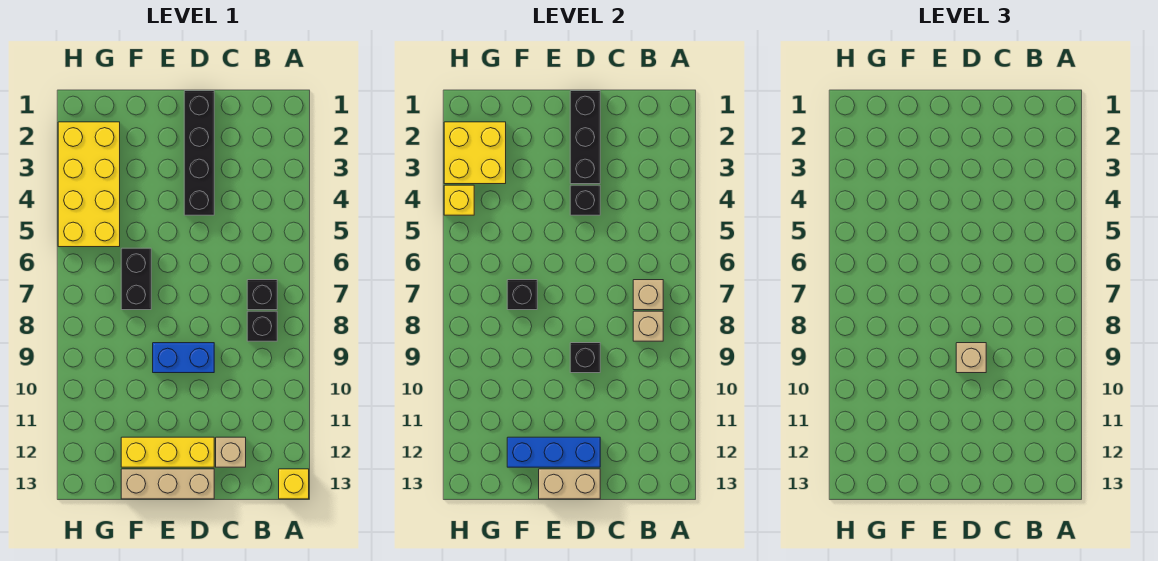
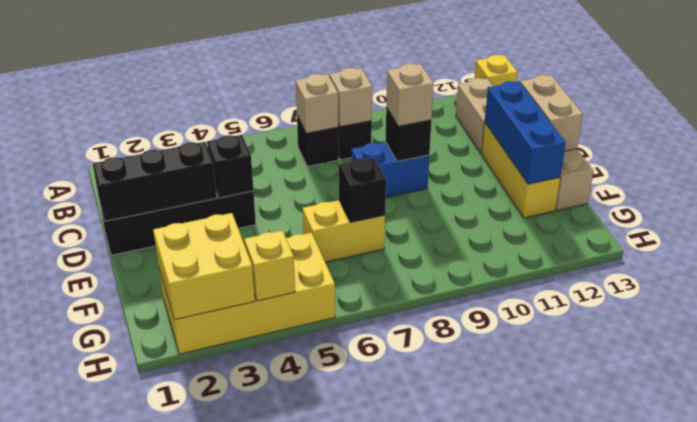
tan brick C12 level 1 -> tan brick B12:C12 level 1
blue brick D9:E9 level 1 -> blue brick D8:D9 level 1
black brick F6:F7 level 1 -> yellow brick F6:F7 level 1

